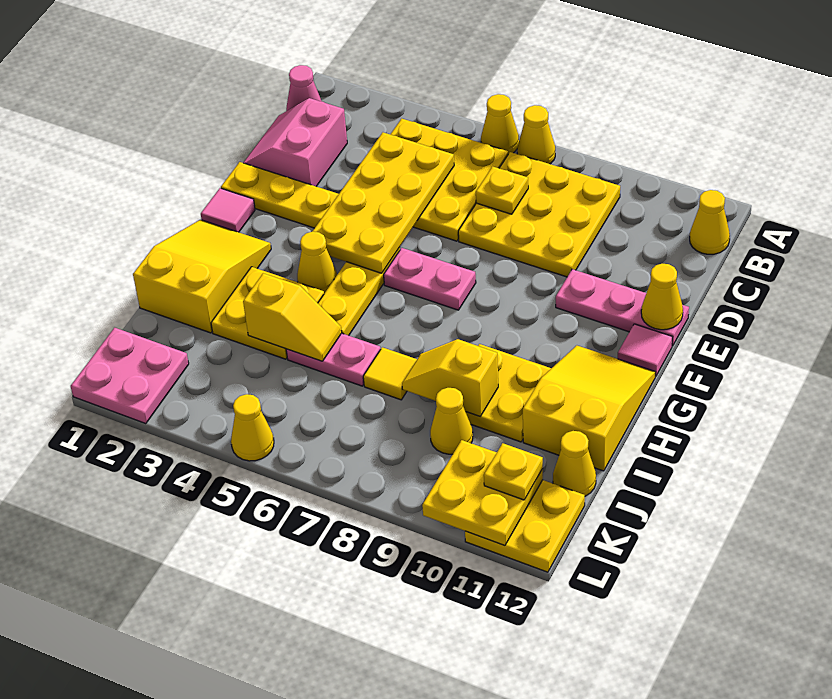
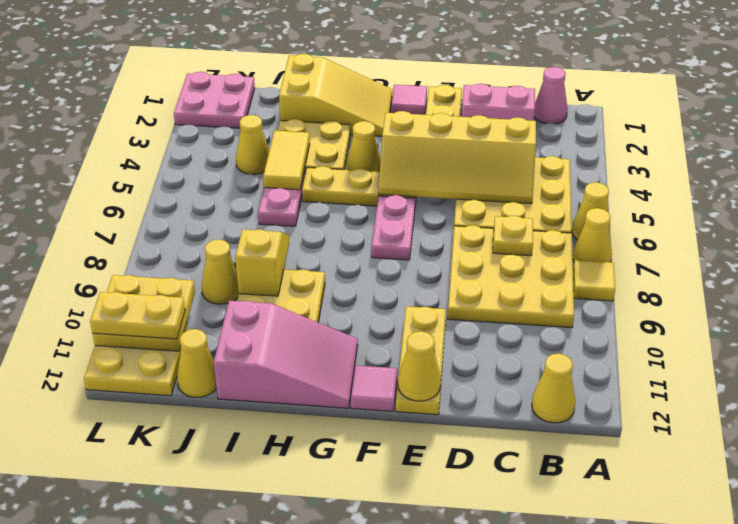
yellow plate C4:F5 level 2 -> yellow slope C4:F5 level 2 top 4
pink plate E10:E12 level 1 -> yellow plate E10:E12 level 1
yellow slope G11:I12 level 1 top I -> pink slope G11:I12 level 1 top I
yellow slope I4:I5 level 2 top 4 -> yellow tile I4:I5 level 2
yellow tile I7 level 1 -> yellow tile A8 level 1
yellow plate K11 level 3 -> yellow plate K11:L11 level 3
yellow cone L5 level 1 -> yellow cone J4 level 1

